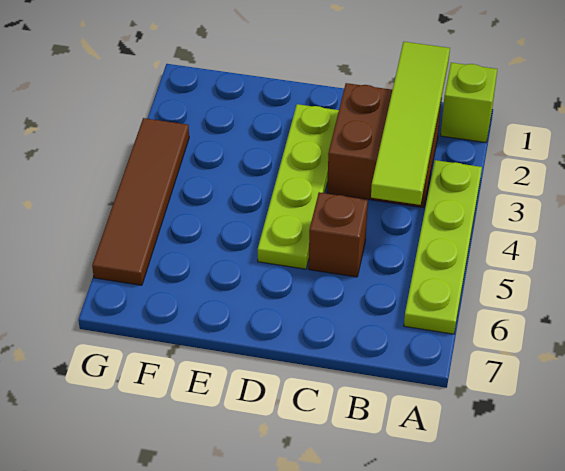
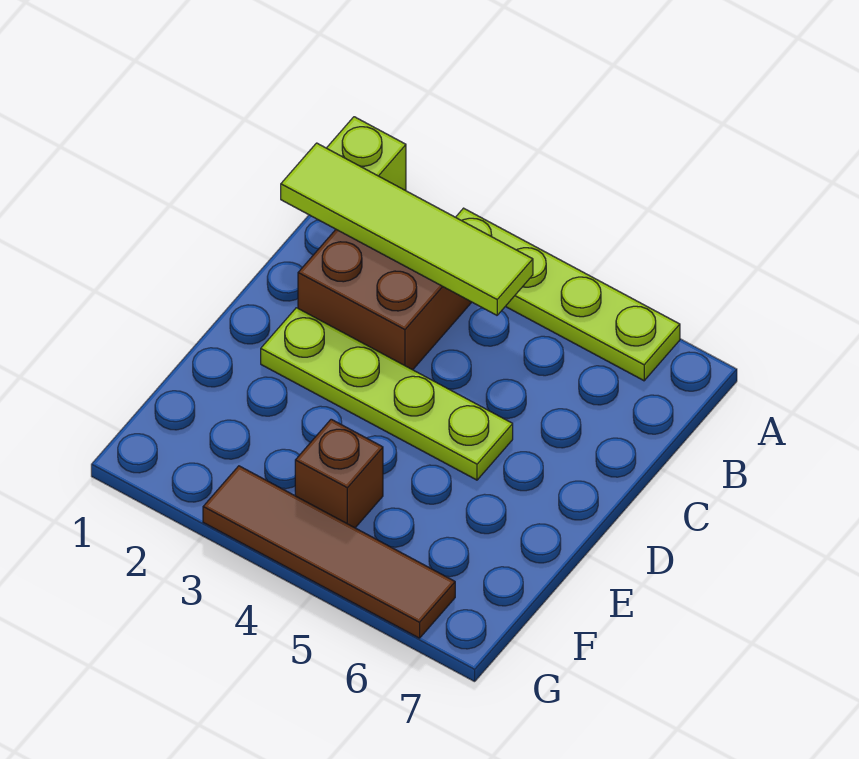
brown brick C5 level 1 -> brown brick F4 level 1

